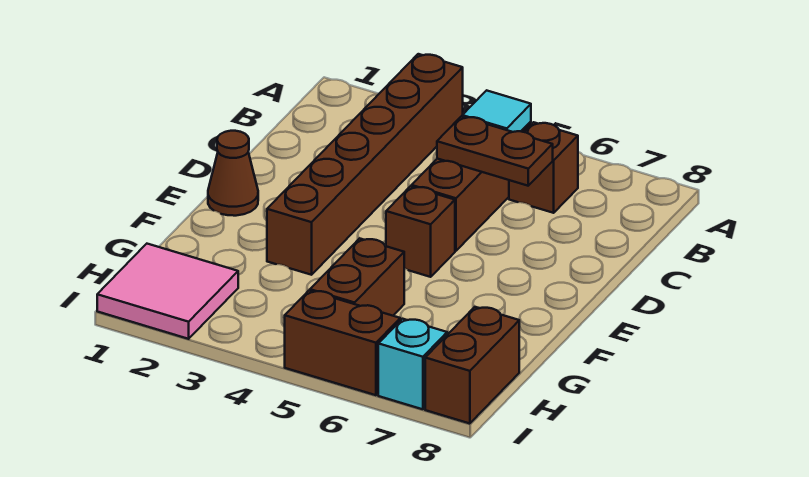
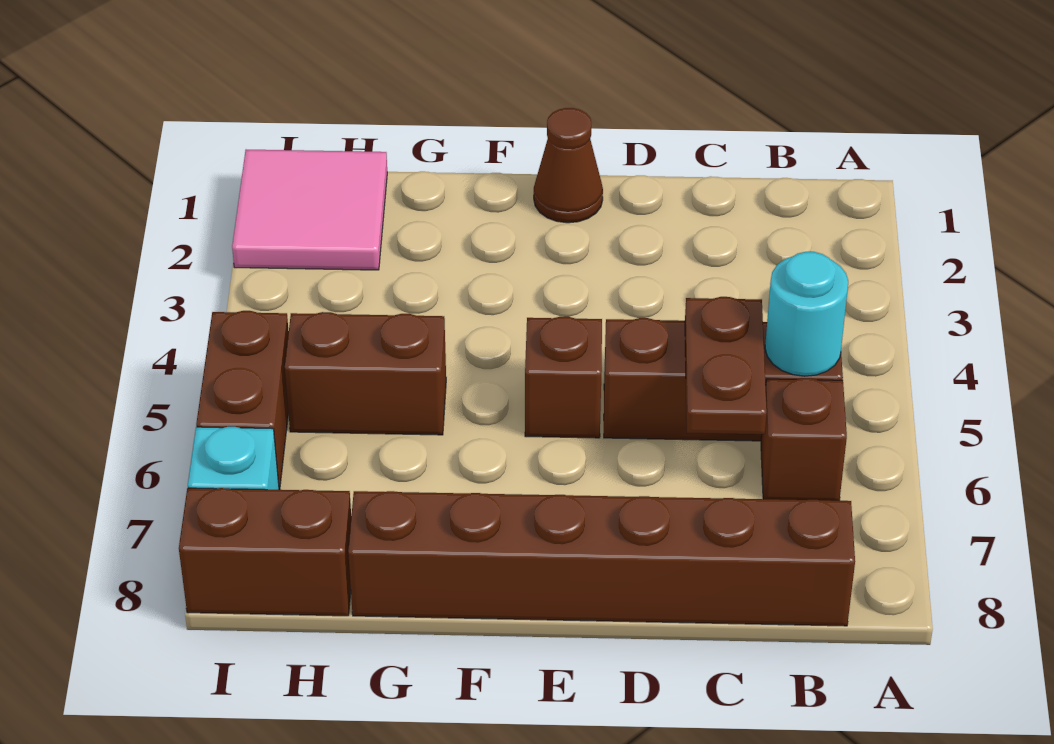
brown brick A3:F3 level 1 -> brown brick B8:G8 level 1
cyan tile B5 level 2 -> cyan round brick B5 level 2

